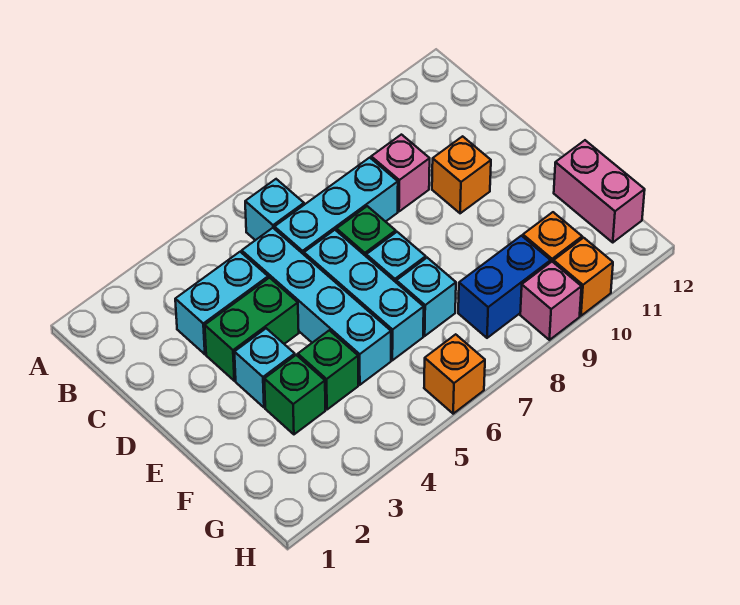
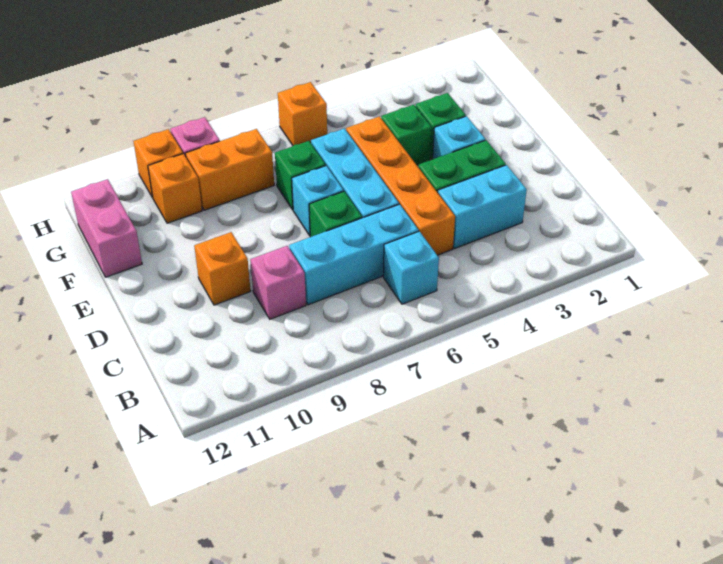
cyan brick C5:F5 level 1 -> orange brick C5:F5 level 1
cyan brick F7 level 1 -> green brick F7 level 1
blue brick G8:G9 level 1 -> orange brick G8:G9 level 1

